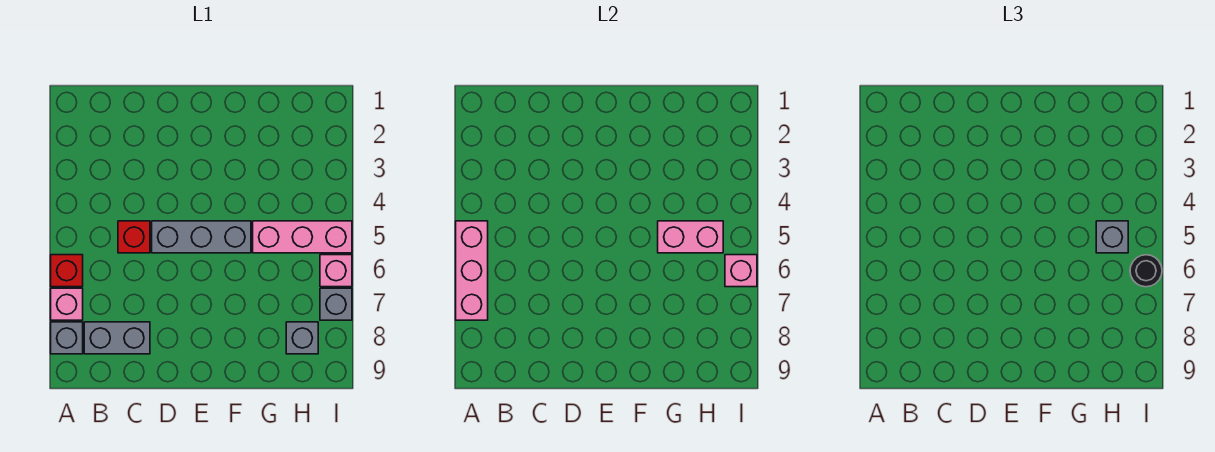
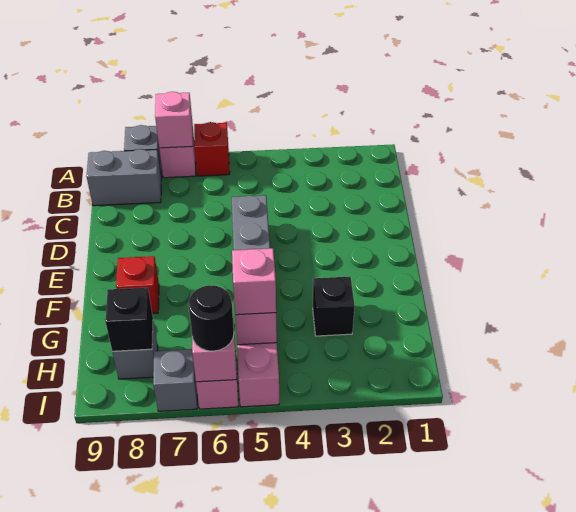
pink brick A5:A7 level 2 -> pink brick A7 level 2
grey brick B8:C8 level 1 -> grey brick B8:B9 level 1
red brick C5 level 1 -> red brick F8 level 1
none -> black brick G3 level 1
grey brick H5 level 3 -> pink brick H5 level 3
none -> black brick H8 level 2

